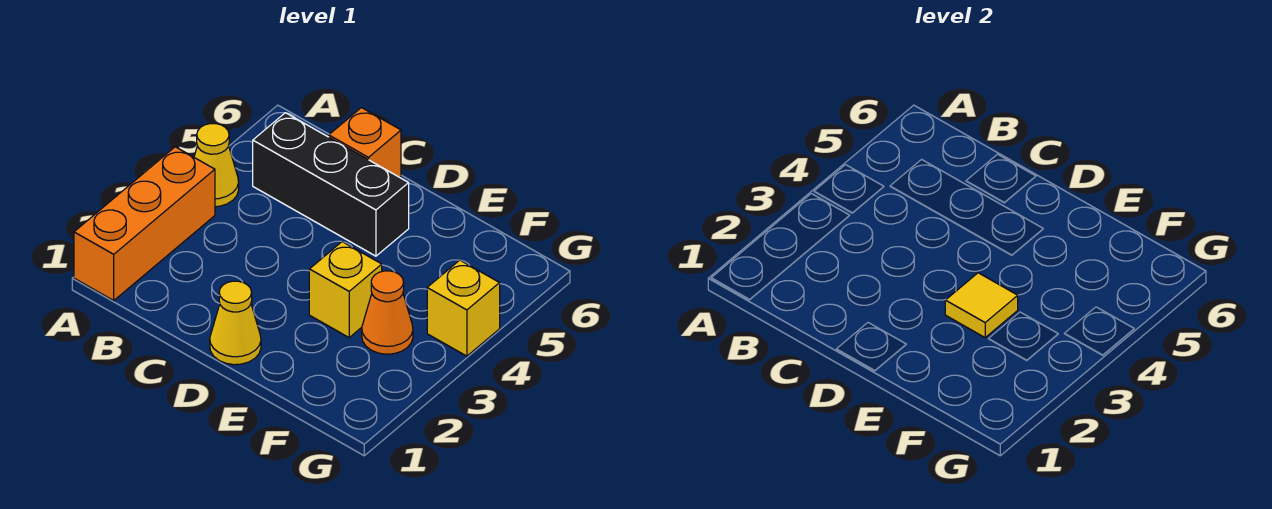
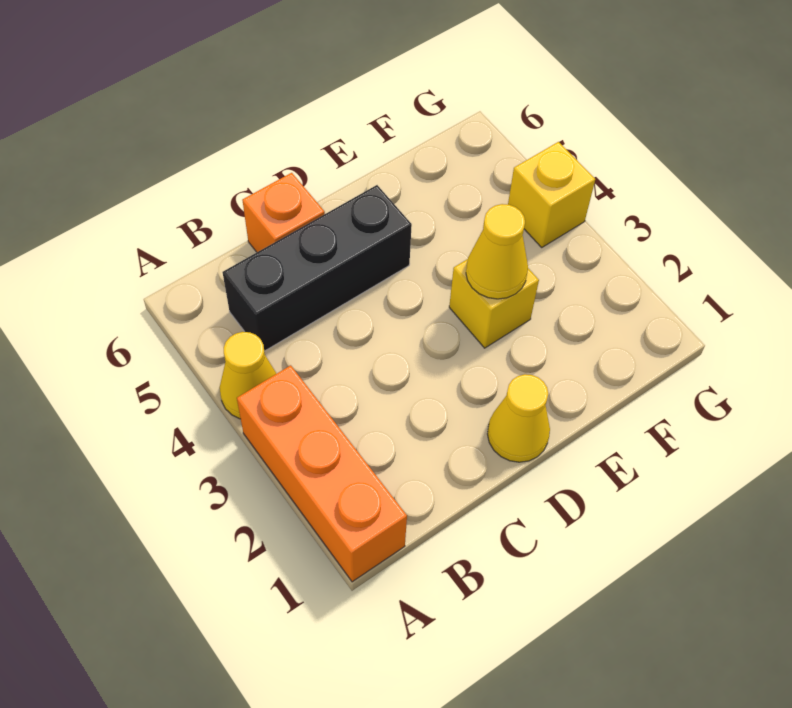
yellow tile E3 level 2 -> yellow cone E3 level 2
orange cone F3 level 1 -> none

